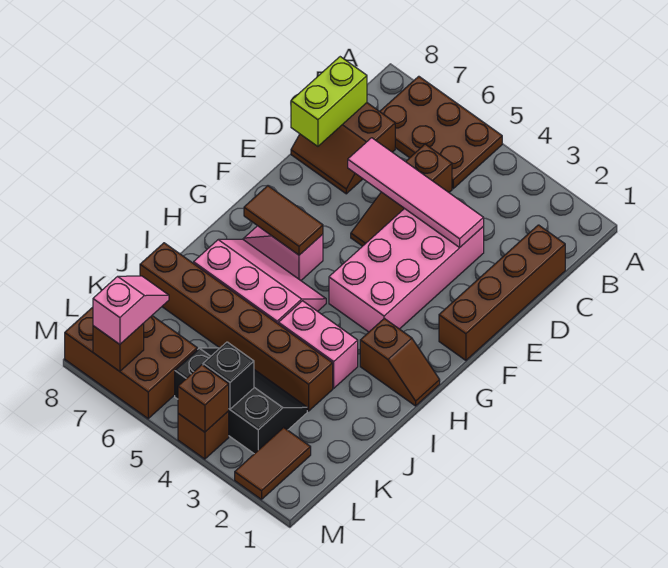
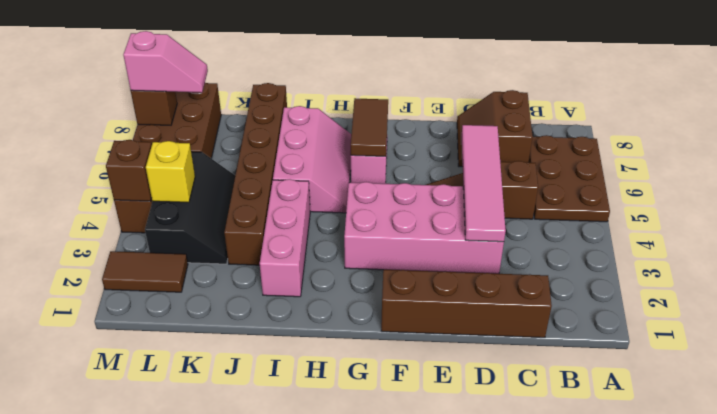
lime brick C8:D8 level 2 -> none
brown slope H1:H2 level 1 top 2 -> none
pink brick I3:I4 level 1 -> pink brick I2:I4 level 1
black brick L4 level 2 -> yellow brick L4 level 2

